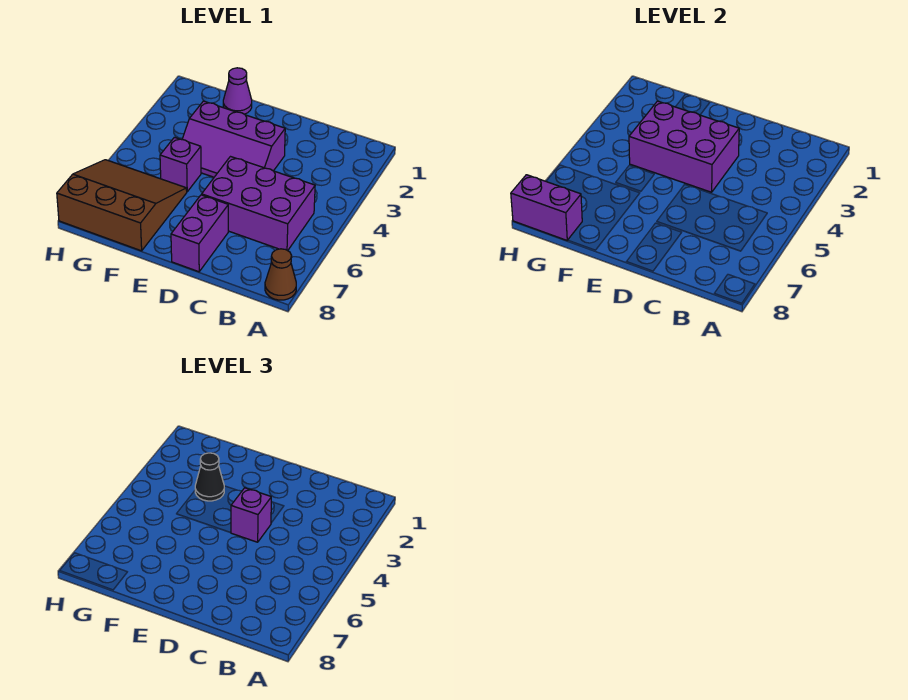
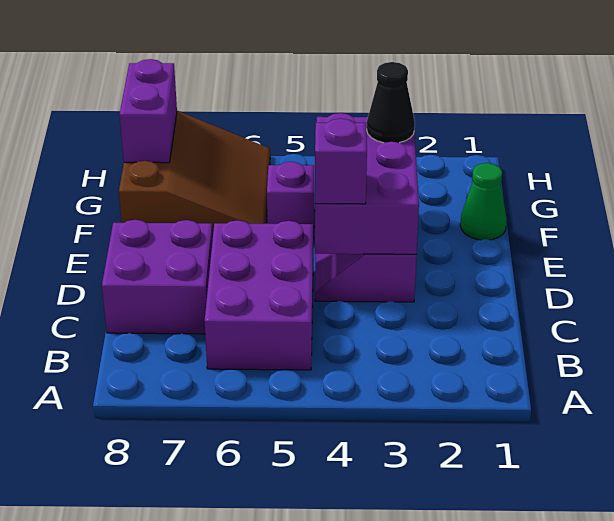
brown cone A8 level 1 -> none
purple brick D7:D8 level 1 -> purple brick C7:D8 level 1
purple cone F1 level 1 -> green cone F1 level 1

